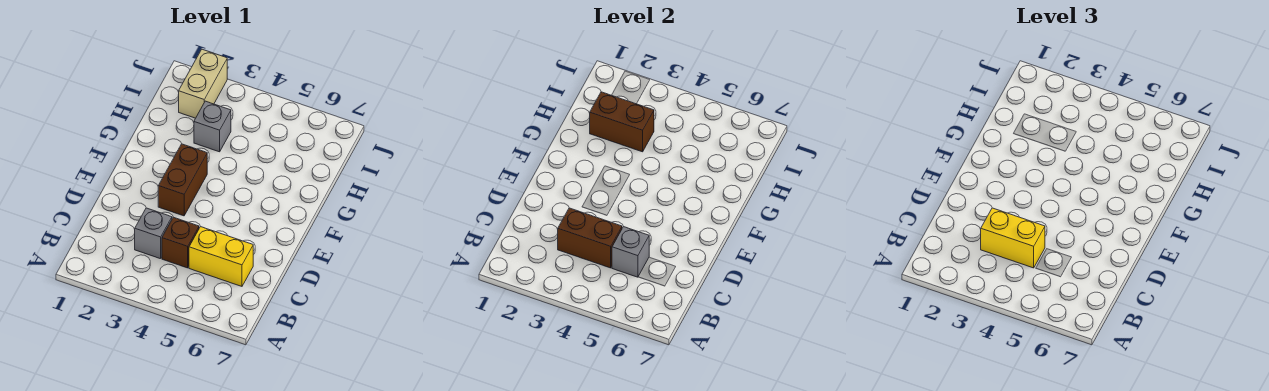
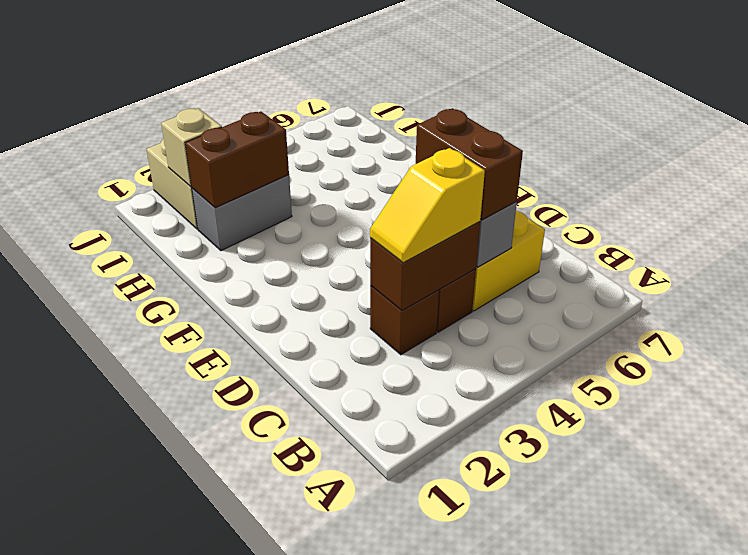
grey brick C3 level 1 -> brown brick C3 level 1
yellow brick C3:C4 level 3 -> yellow slope C3:C4 level 3 top 4
brown brick E3:F3 level 1 -> brown brick C5:D5 level 3
grey brick H3 level 1 -> grey brick H2:H3 level 1
none -> tan brick I2 level 2

